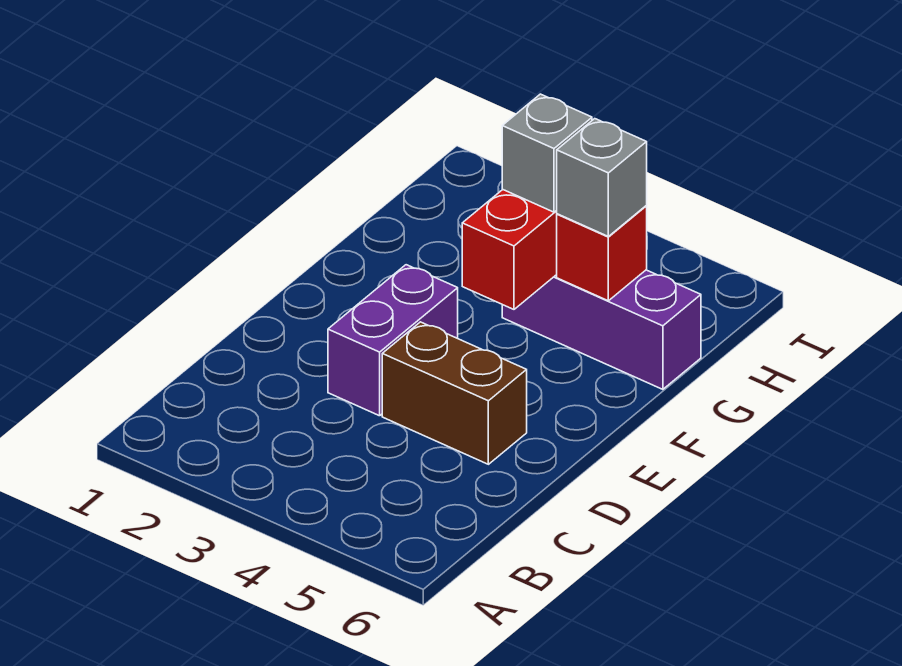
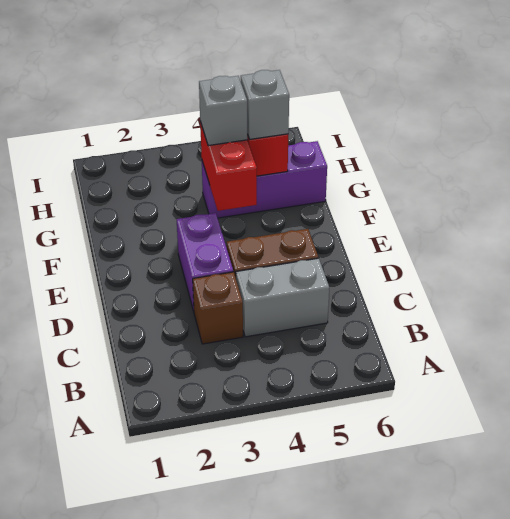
none -> brown brick C3 level 1
none -> grey brick C4:C5 level 1

